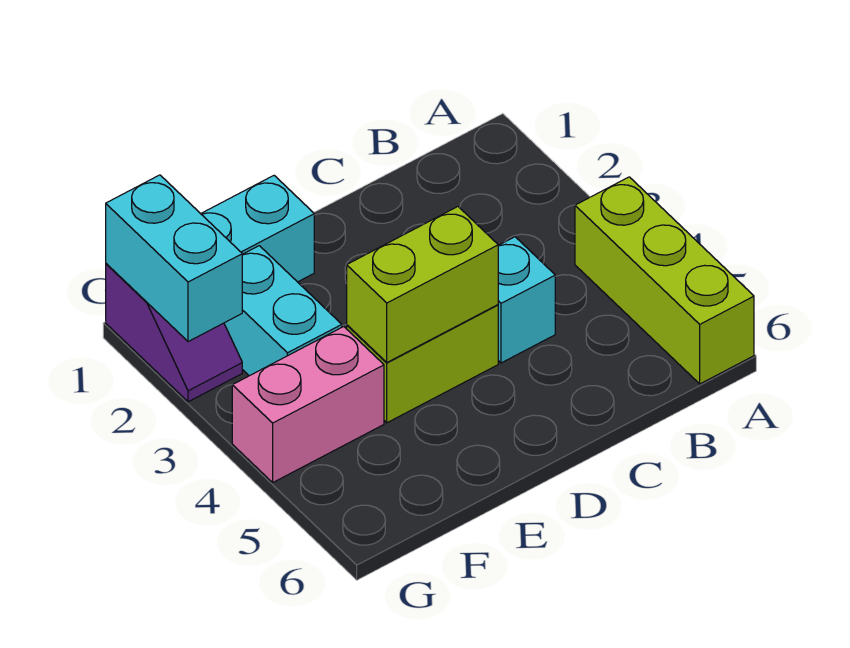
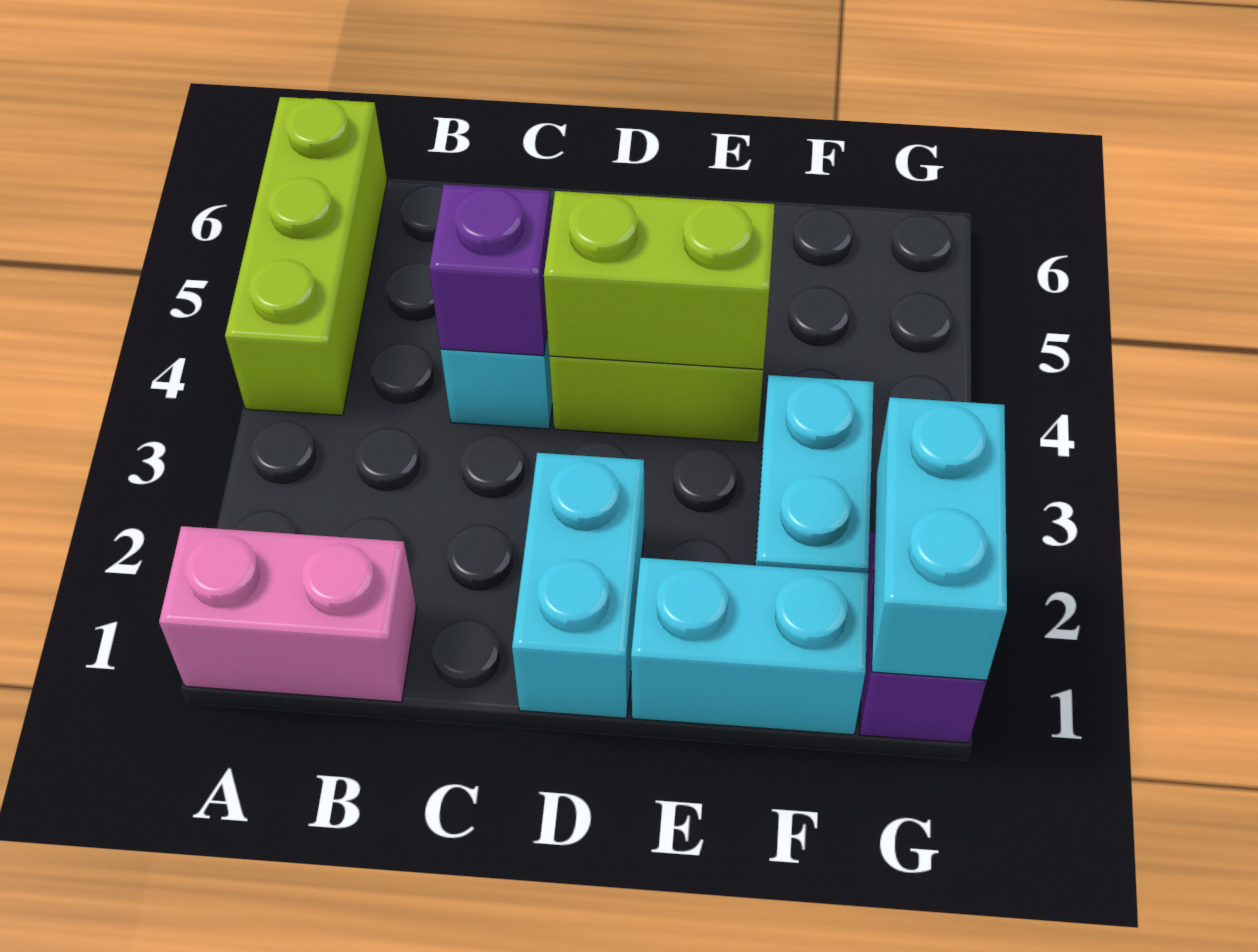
none -> purple brick C4 level 2
none -> cyan brick D1:D2 level 1
pink brick F4:G4 level 1 -> pink brick A1:B1 level 1

